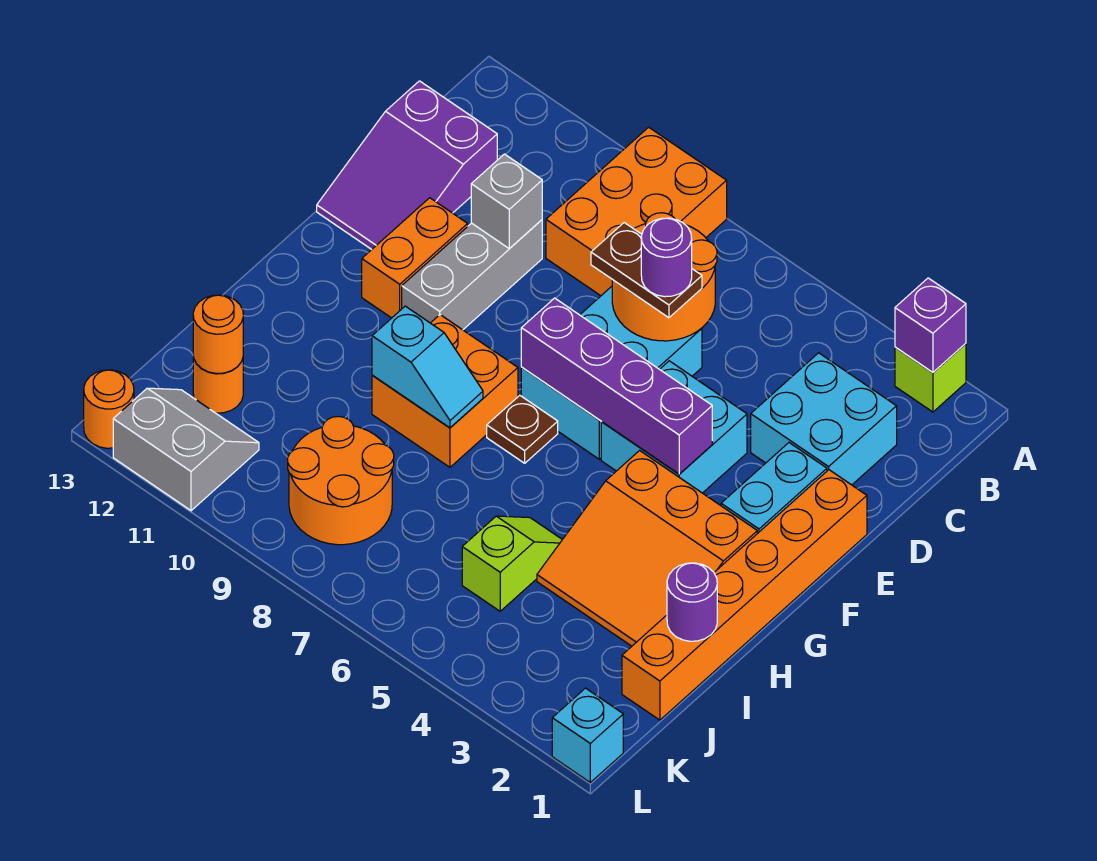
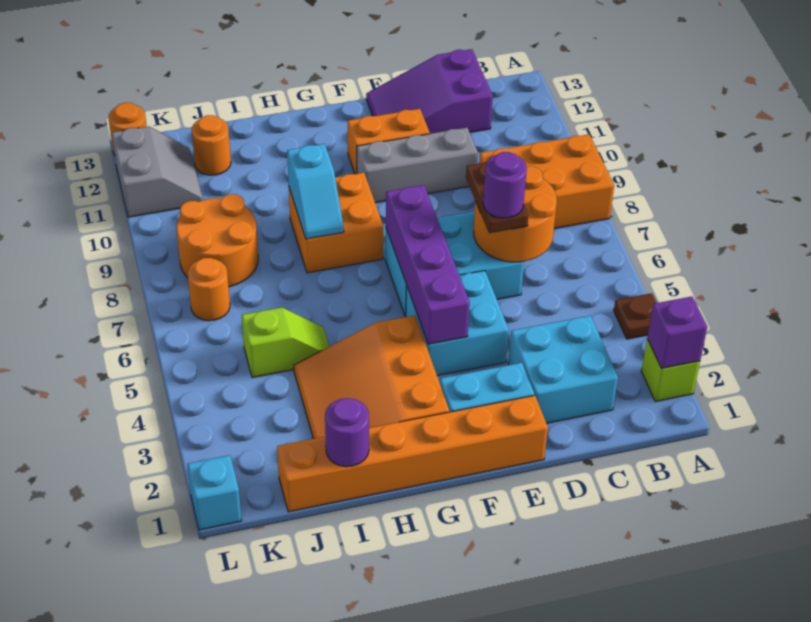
grey brick D10 level 2 -> none
brown plate G7 level 1 -> brown plate A4 level 1
orange round brick J12 level 2 -> orange round brick K7 level 1

